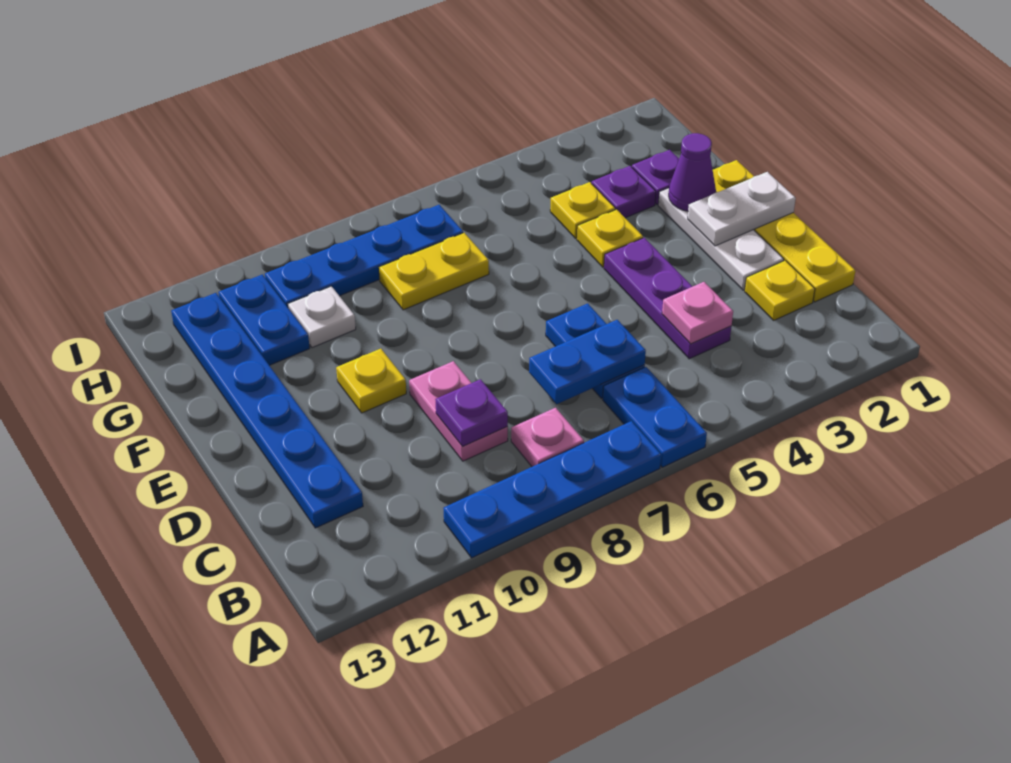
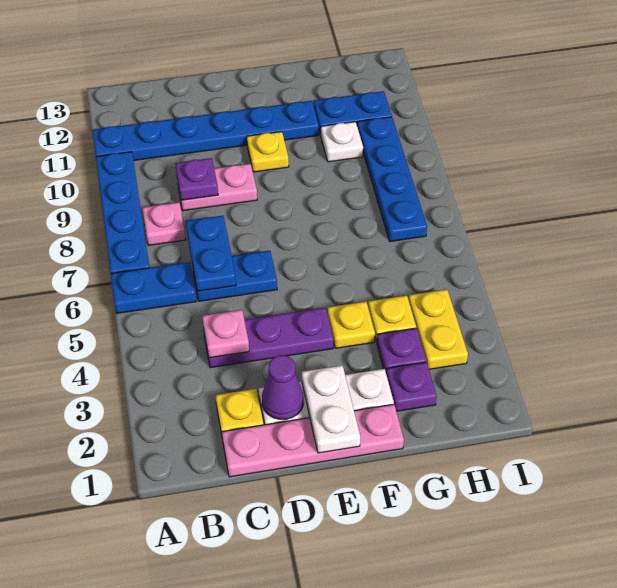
yellow plate C1:F1 level 1 -> pink plate C1:F1 level 1
blue plate C12:H12 level 1 -> blue plate A11:F11 level 1
purple cone F2 level 2 -> purple cone D2 level 2
yellow plate G7:G8 level 1 -> yellow plate H3:H4 level 1

